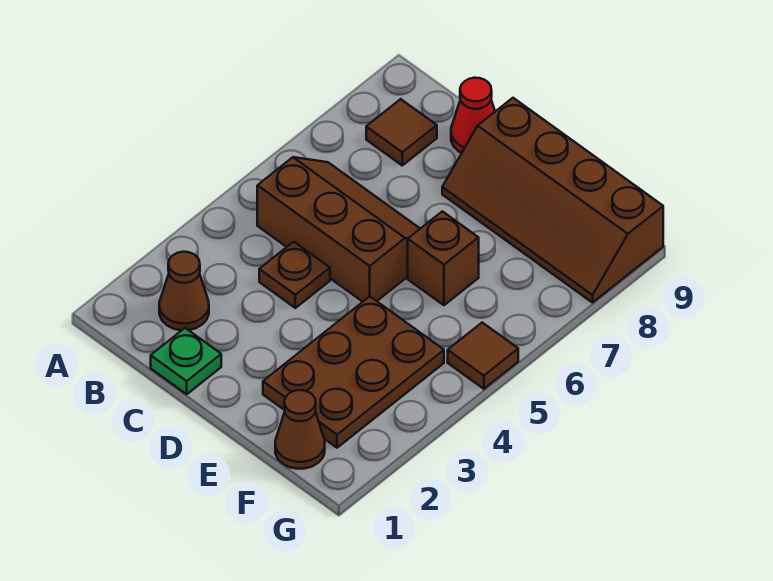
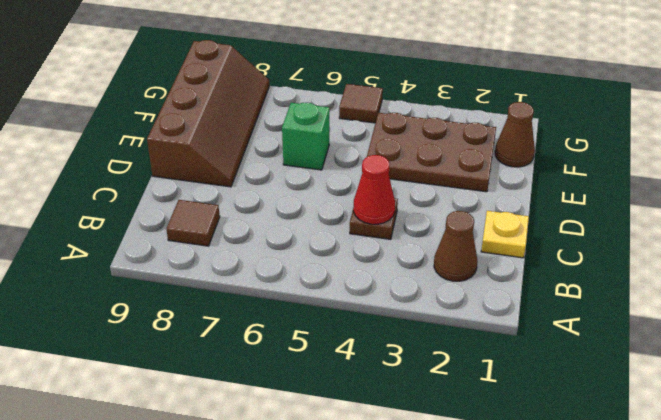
brown slope B5:D6 level 1 top 5 -> none
green plate C1 level 1 -> yellow plate C1 level 1
red cone C9 level 1 -> red cone C4 level 2
brown brick E6 level 1 -> green brick E6 level 1

